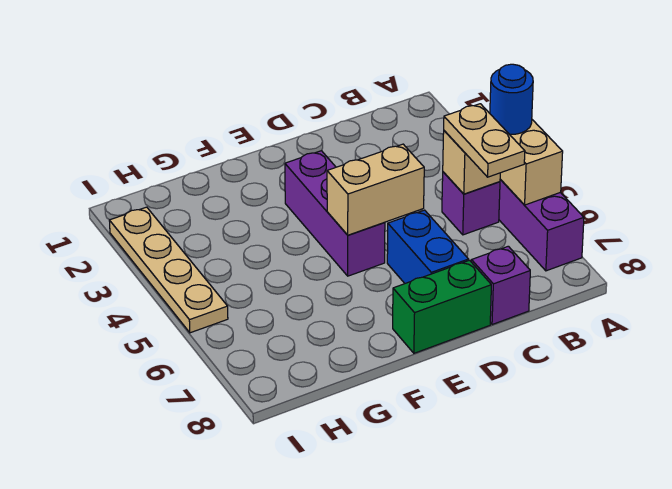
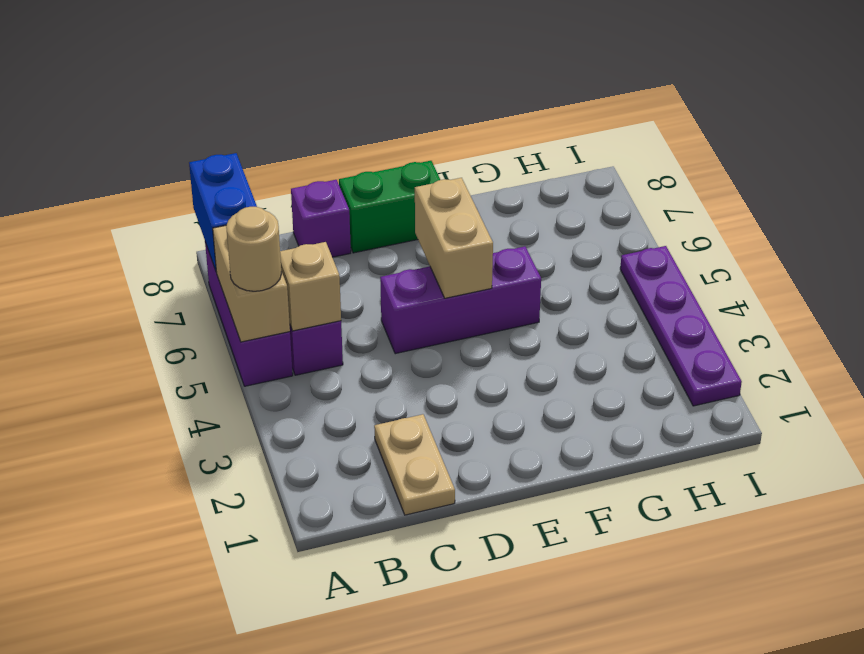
blue round brick A5 level 3 -> tan round brick A5 level 3
tan plate B5:B6 level 3 -> tan plate C1:C2 level 1
tan brick D5:E5 level 2 -> tan brick E5:E6 level 2
blue brick D6:D7 level 1 -> blue brick A7:A8 level 2
purple brick E3:E5 level 1 -> purple brick D5:F5 level 1
tan plate I2:I5 level 1 -> purple plate I2:I5 level 1

